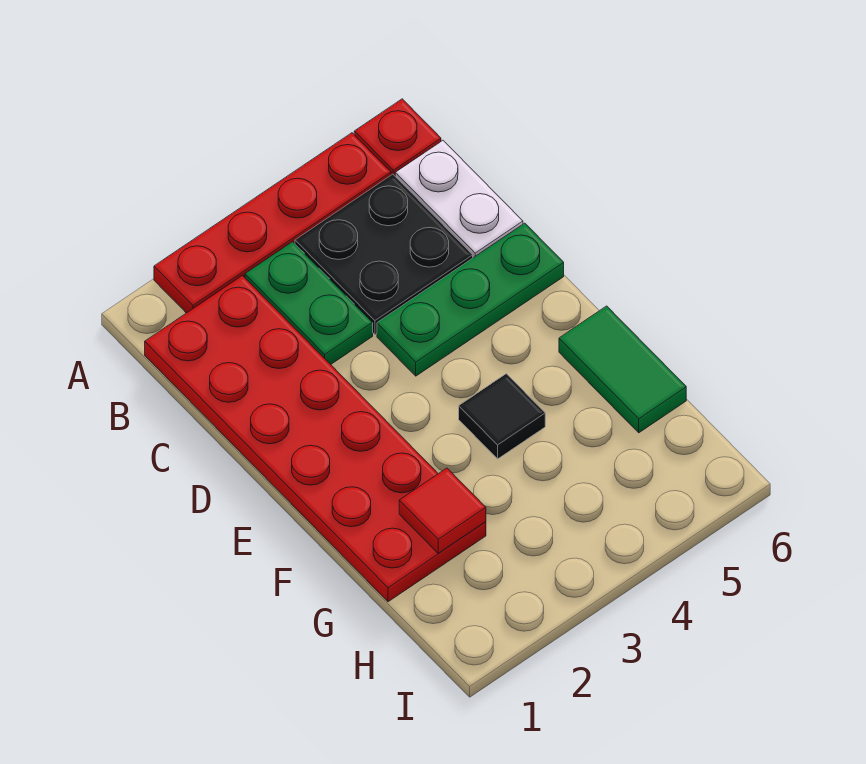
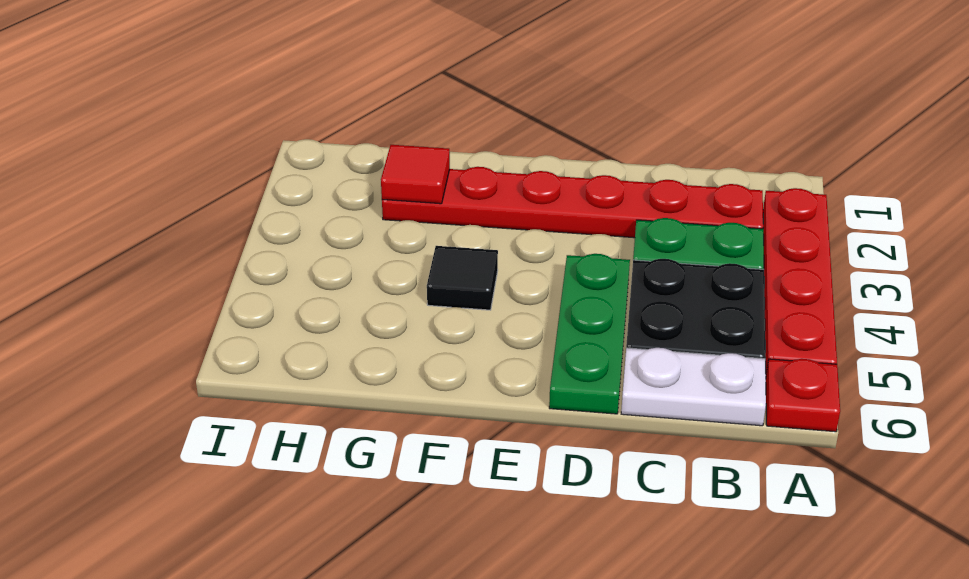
red plate B1:G2 level 1 -> red plate B2:G2 level 1
green tile F6:G6 level 1 -> none

